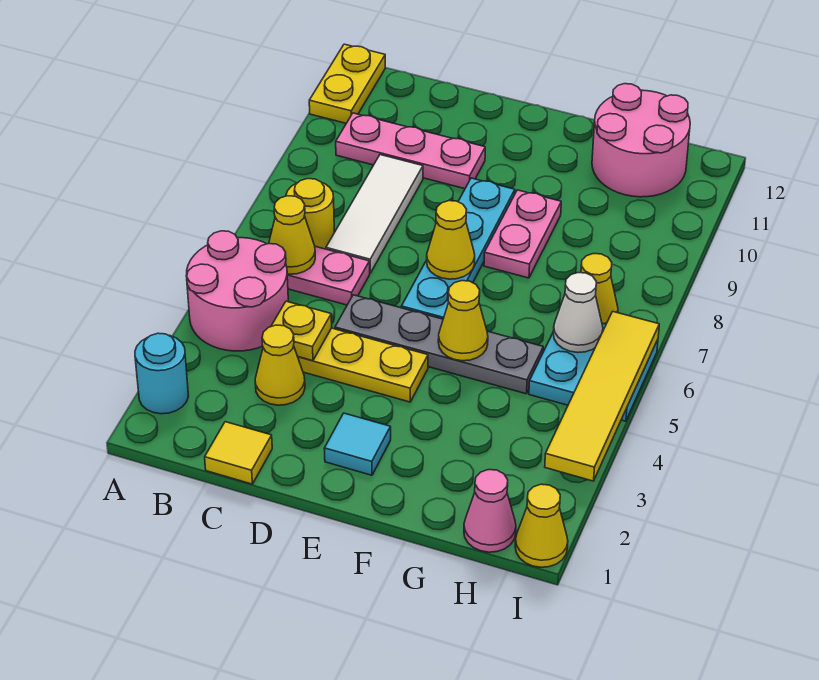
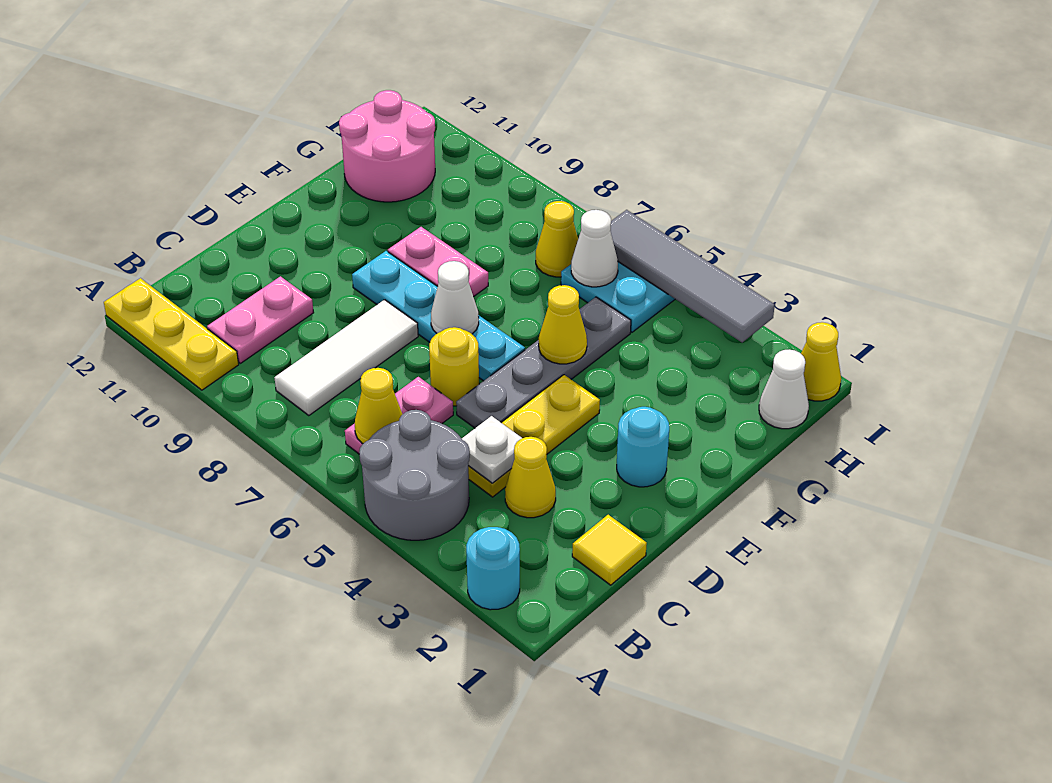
pink round brick A4:B5 level 1 -> grey round brick A4:B5 level 1
yellow plate A11:A12 level 1 -> yellow plate A10:A12 level 1
yellow round brick B7 level 1 -> yellow round brick D6 level 1
pink plate B10:D10 level 1 -> pink plate B10:C10 level 1
yellow plate C4 level 2 -> white plate C4 level 2
white tile C7:C9 level 1 -> white tile B8:D8 level 1
cyan tile E2 level 1 -> cyan round brick E2 level 1
yellow cone E7 level 2 -> white cone E7 level 2
pink cone H1 level 1 -> white cone H1 level 1
yellow tile I3:I6 level 2 -> grey tile I3:I6 level 2

